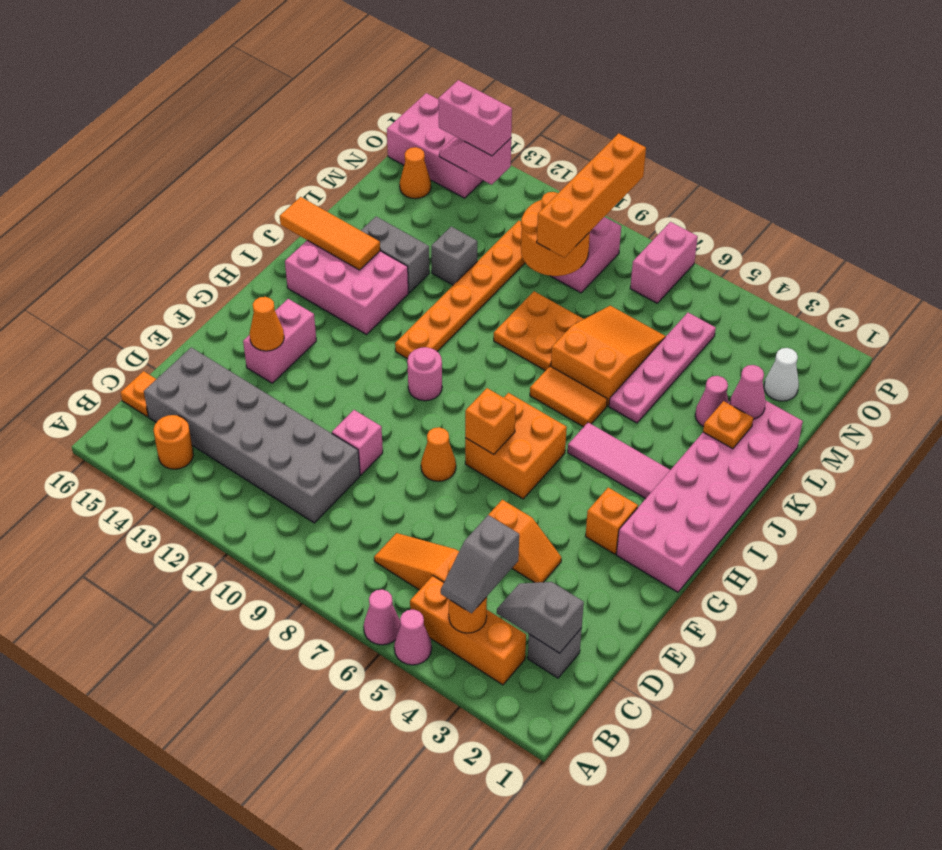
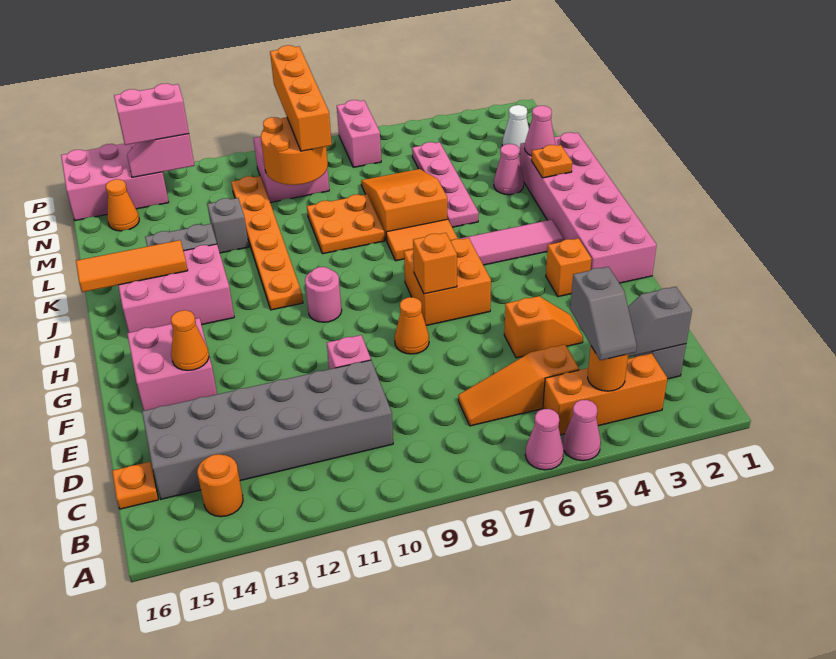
pink brick F14:G14 level 1 -> pink brick F14:G15 level 1

